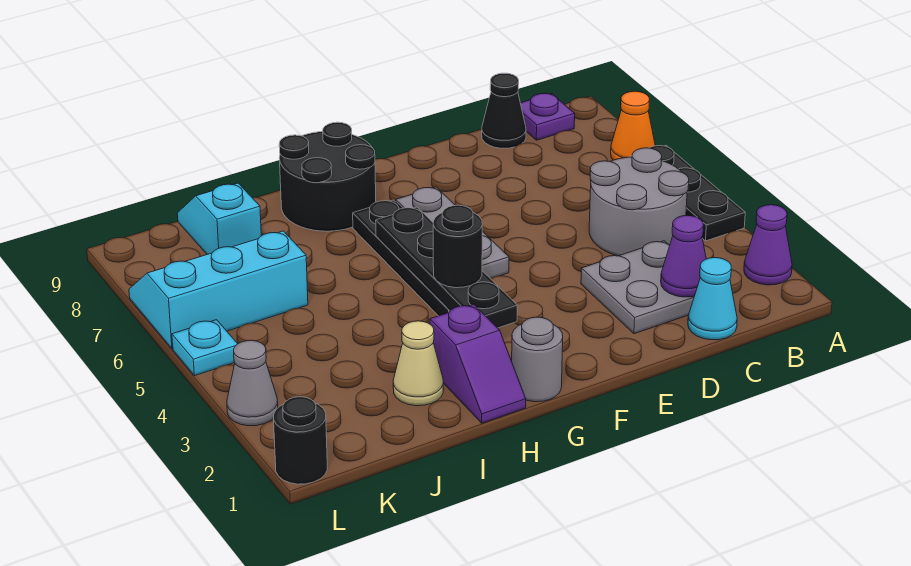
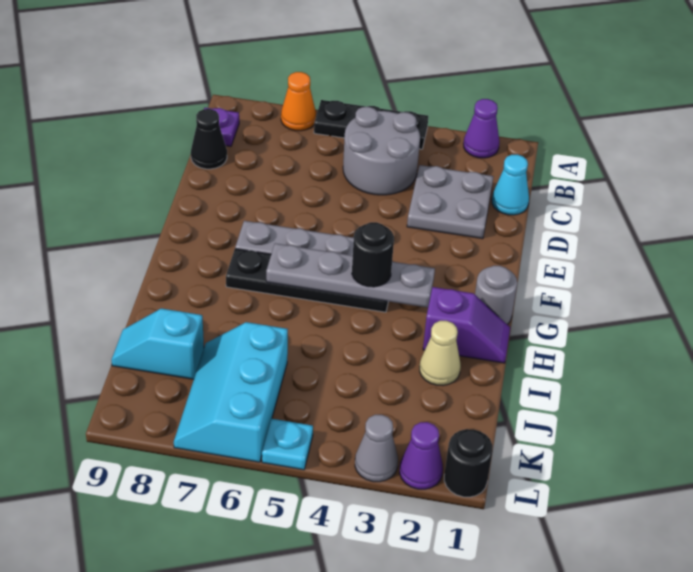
purple cone C2 level 2 -> purple cone L2 level 1
black plate G3:G6 level 2 -> grey plate G3:G6 level 2
black round brick G8:H9 level 1 -> none

